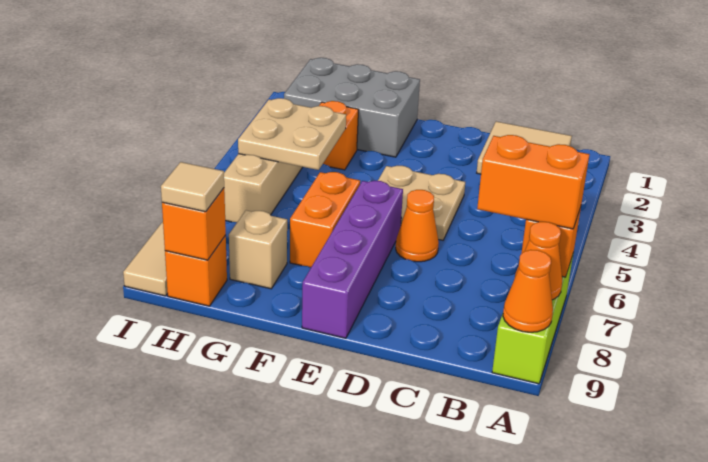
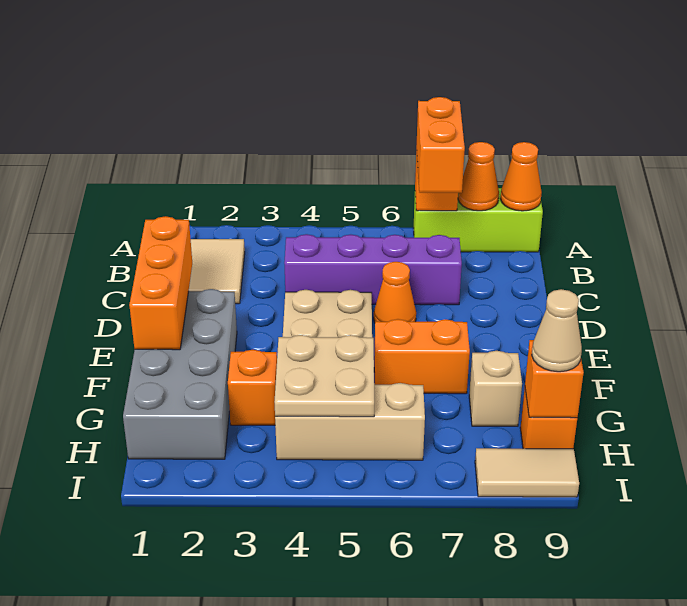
none -> orange brick D1:F1 level 2
purple brick E6:E9 level 1 -> purple brick C4:C7 level 1
grey brick F1:H2 level 1 -> grey brick E1:H2 level 1
tan tile H9 level 3 -> tan cone H9 level 3

